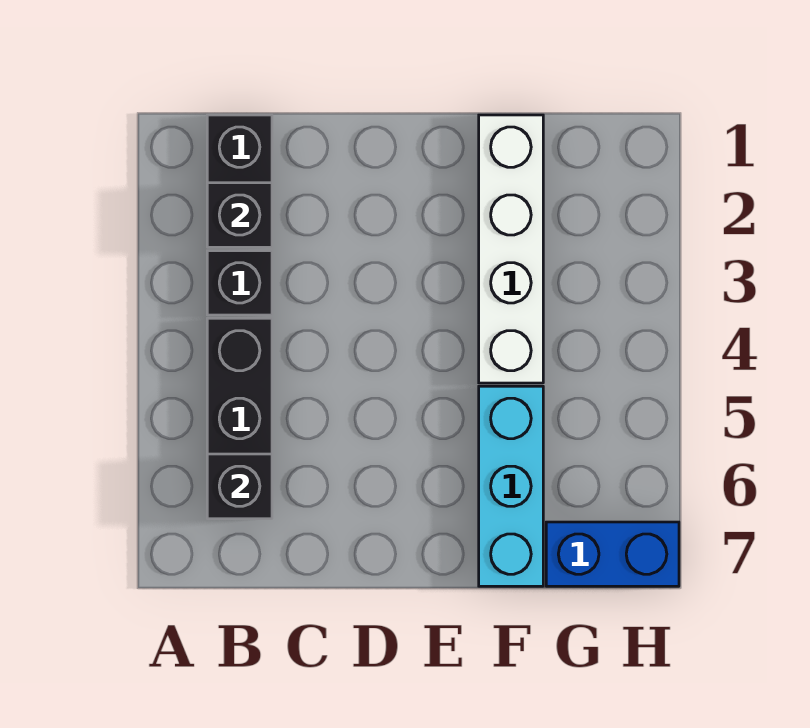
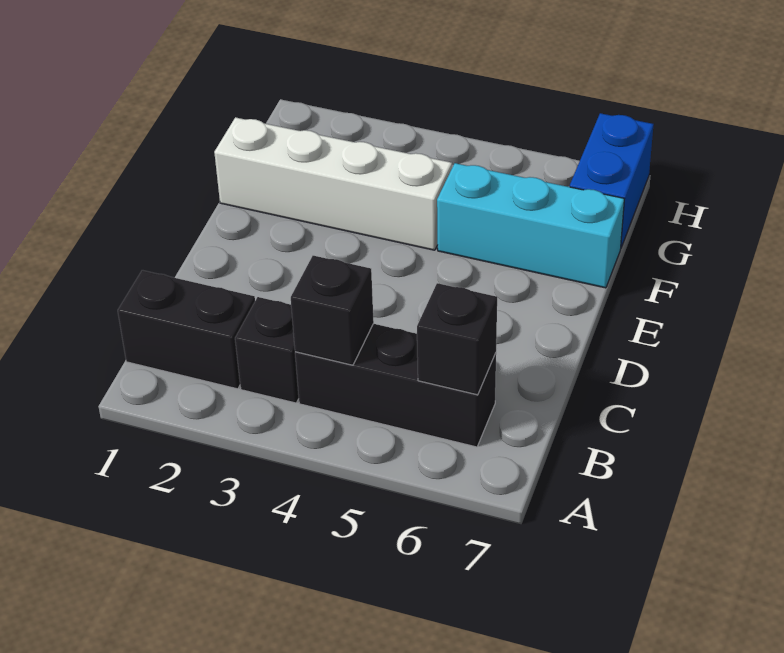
black brick B2 level 2 -> black brick B4 level 2

